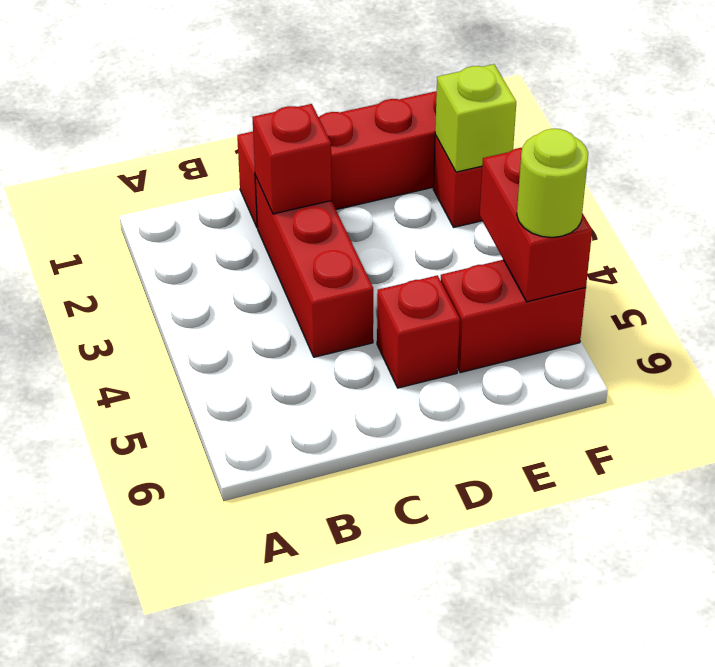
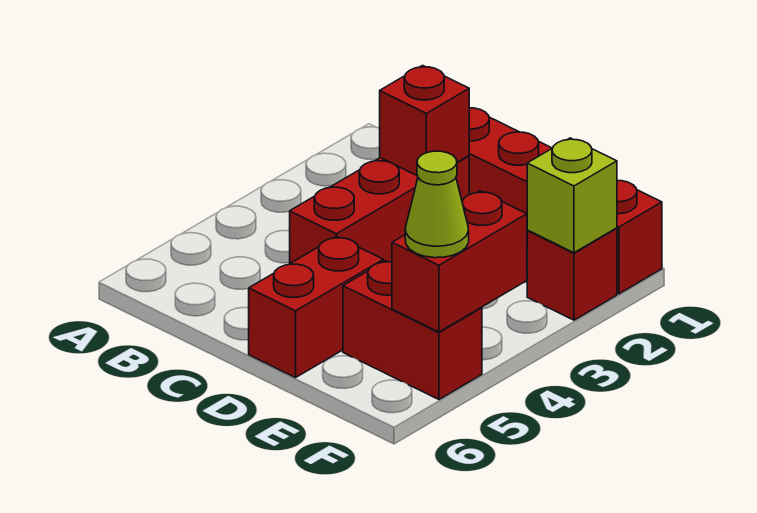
red brick D5 level 1 -> red brick D5:D6 level 1
lime round brick F5 level 3 -> lime cone F5 level 3

